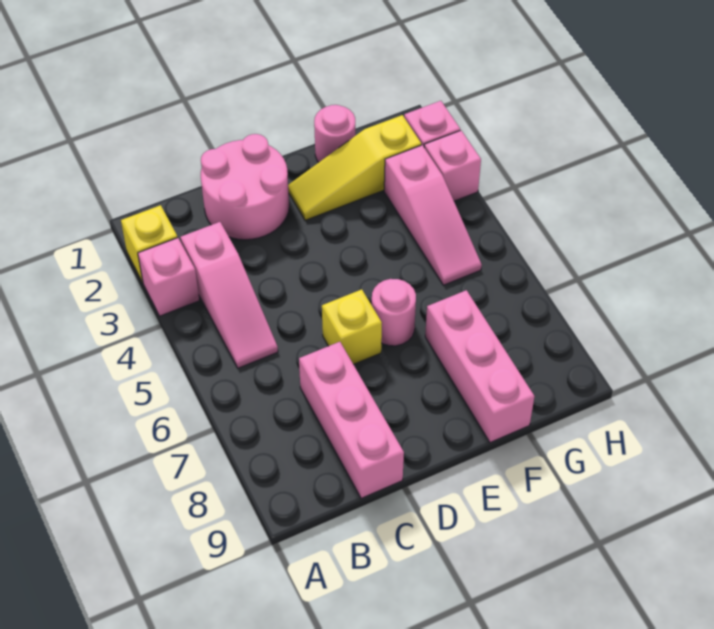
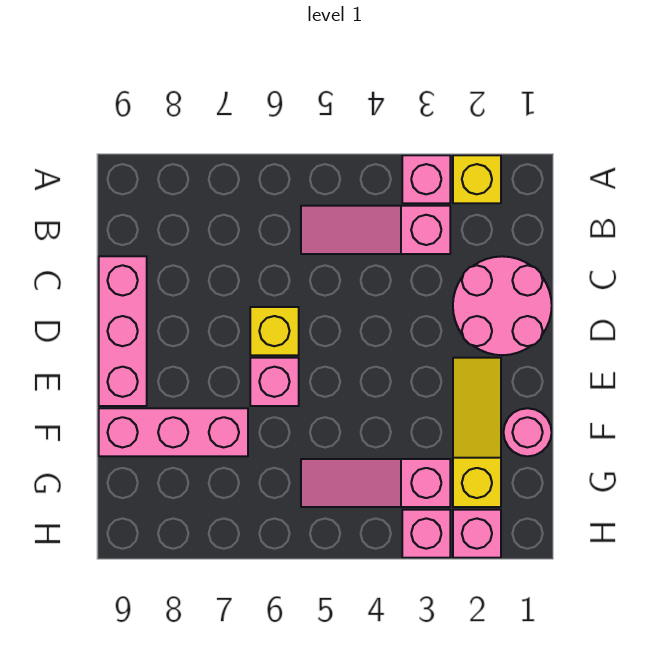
pink brick C7:C9 level 1 -> pink brick C9:E9 level 1
pink round brick E6 level 1 -> pink brick E6 level 1

